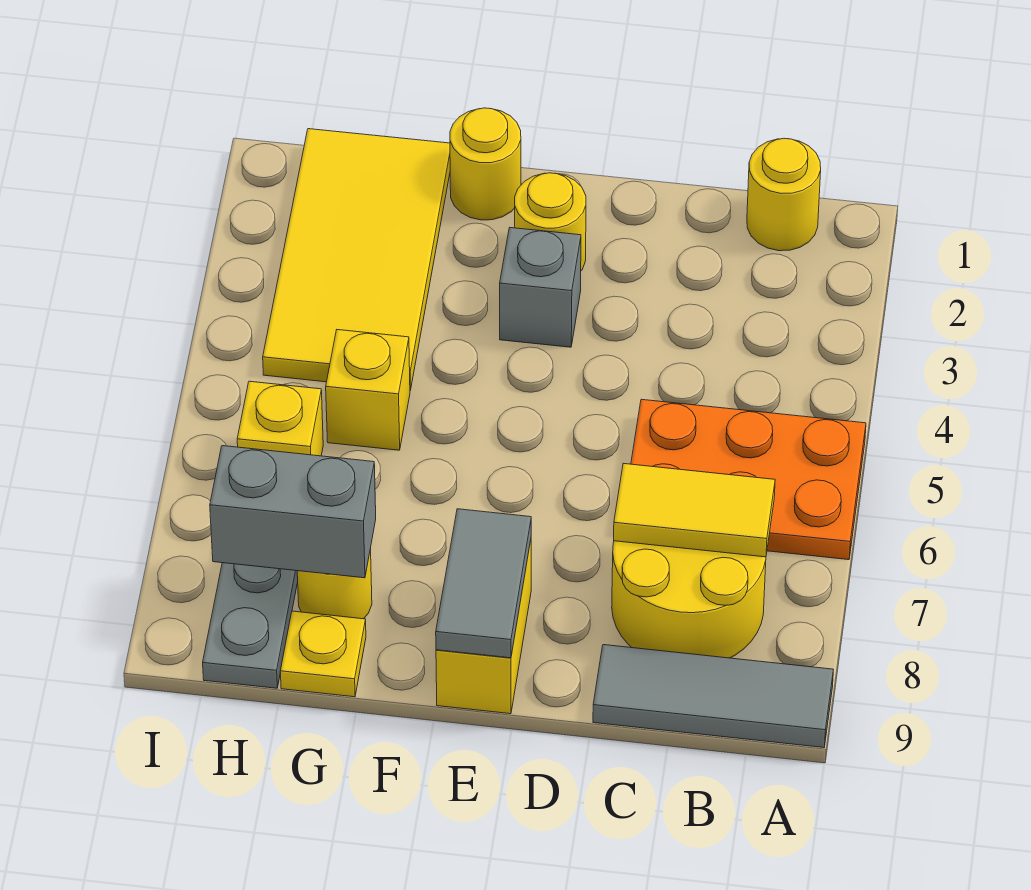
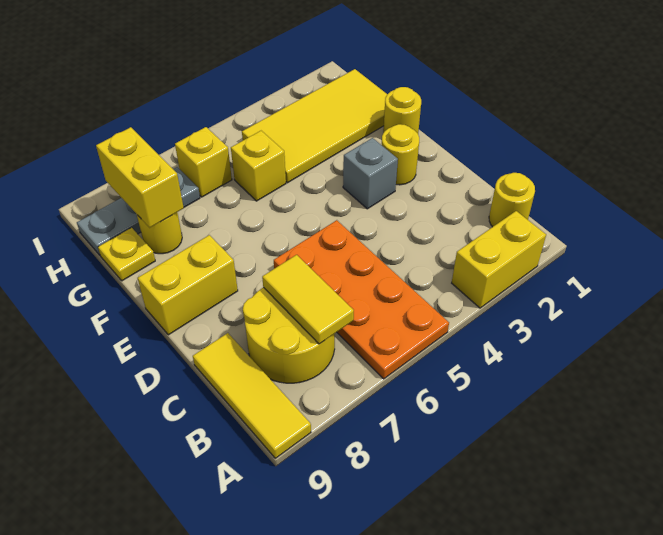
none -> yellow brick A2:A3 level 1
orange plate A5:C6 level 1 -> orange plate A5:D6 level 1
grey tile A9:C9 level 1 -> yellow tile A9:C9 level 1
grey tile E8:E9 level 2 -> none
grey brick G8:H8 level 2 -> yellow brick G8:H8 level 2

